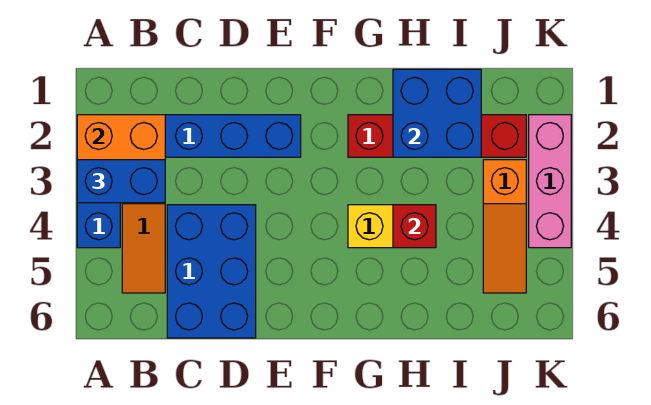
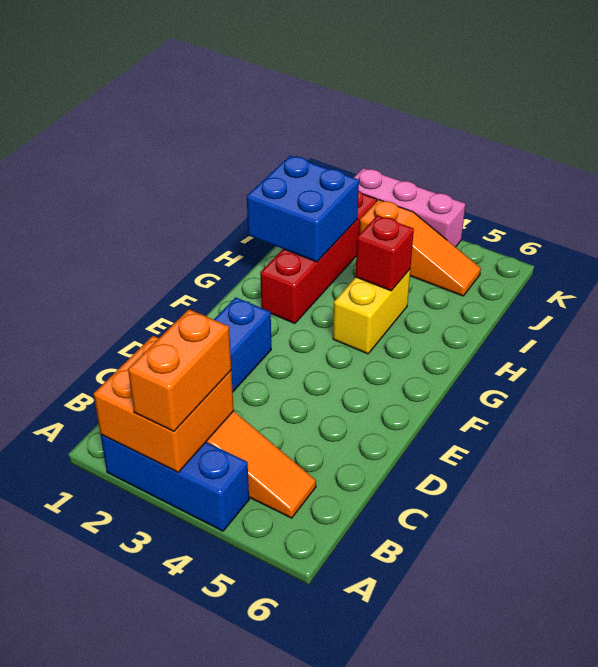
blue brick A3:B3 level 3 -> orange brick A3:B3 level 3
blue brick C4:D6 level 1 -> none

